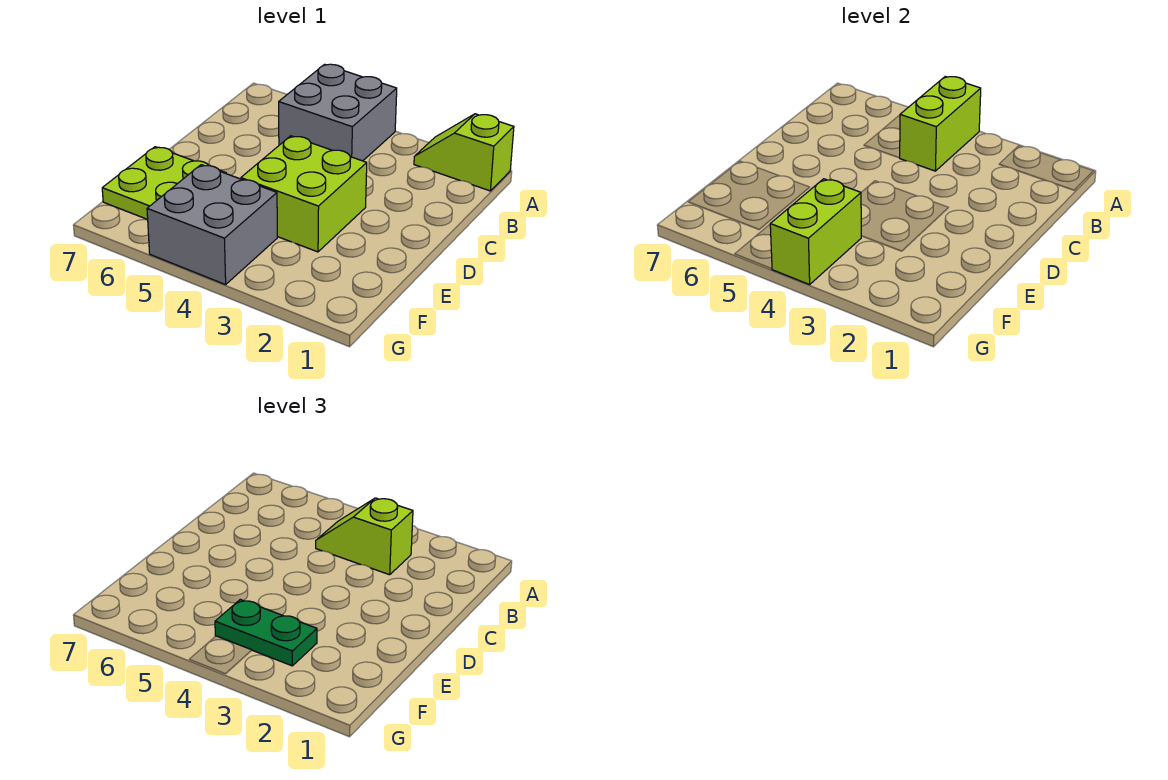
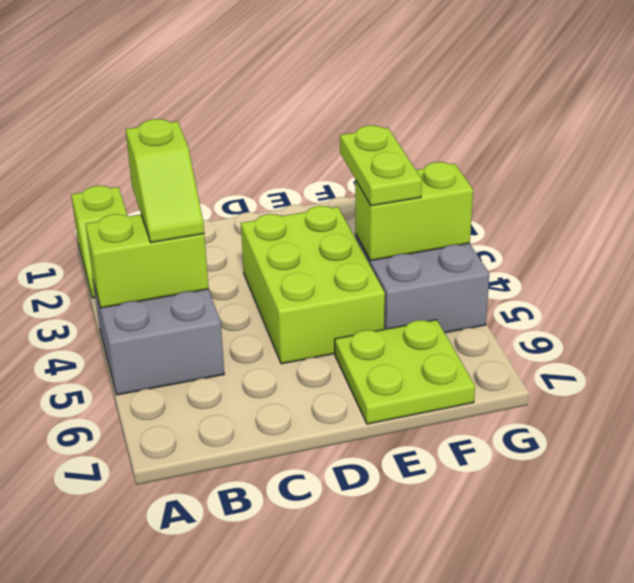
lime brick D3:E4 level 1 -> lime brick D3:E5 level 1
green plate F3:F4 level 3 -> lime plate F3:F4 level 3

